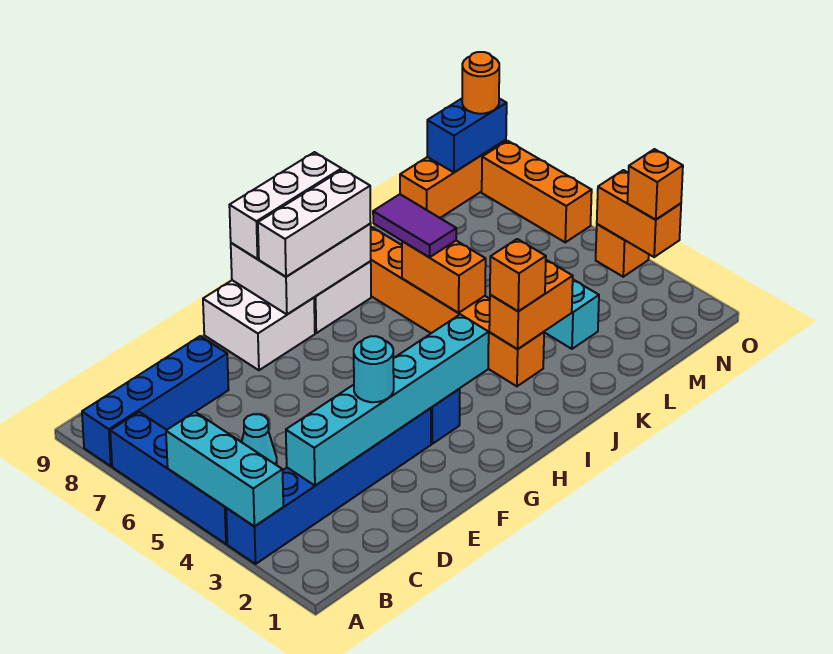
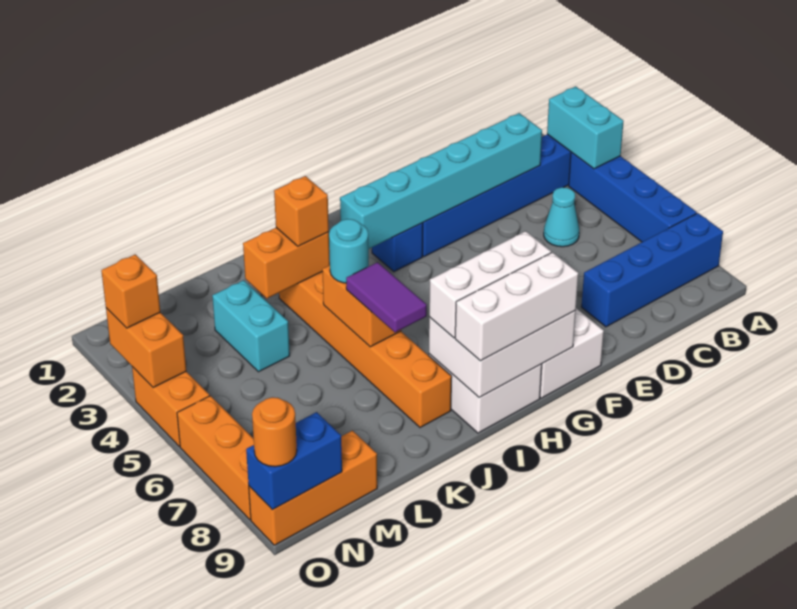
cyan brick A3:A5 level 2 -> cyan brick A3:A4 level 2
cyan round brick E3 level 3 -> cyan round brick J5 level 3
orange brick O4 level 1 -> orange brick O4:O5 level 1

